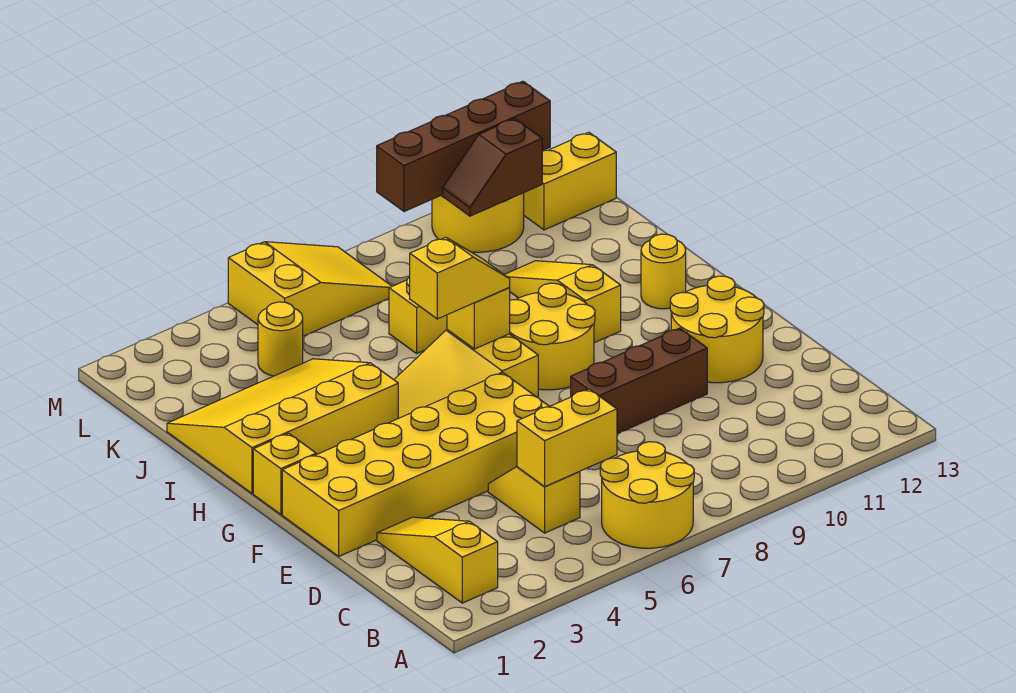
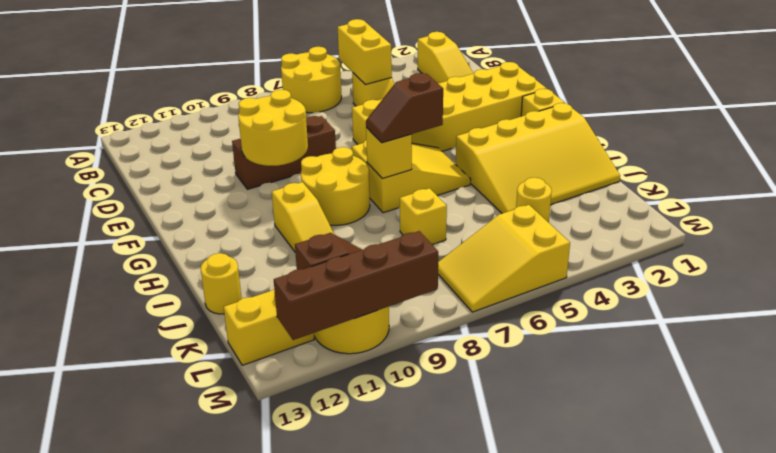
yellow brick C5:C6 level 2 -> yellow brick B5:C5 level 2
yellow round brick E11:F12 level 1 -> yellow round brick E9:F10 level 2
yellow slope H6:H7 level 3 top 6 -> brown slope H6:H7 level 3 top 6
yellow round brick H12 level 1 -> yellow round brick J13 level 1

